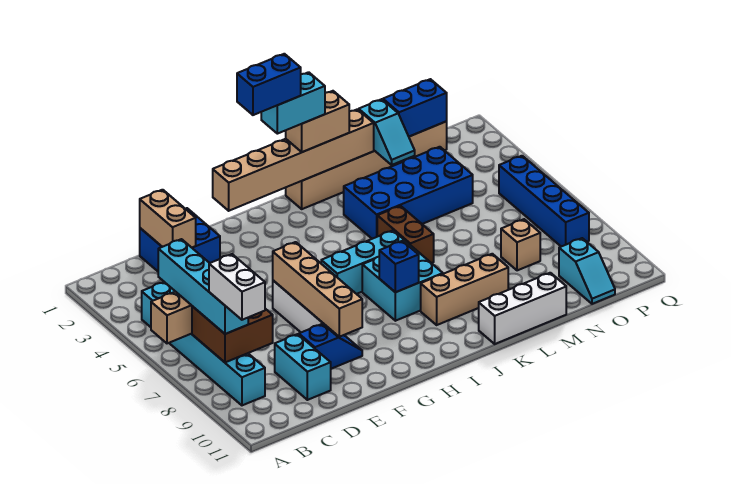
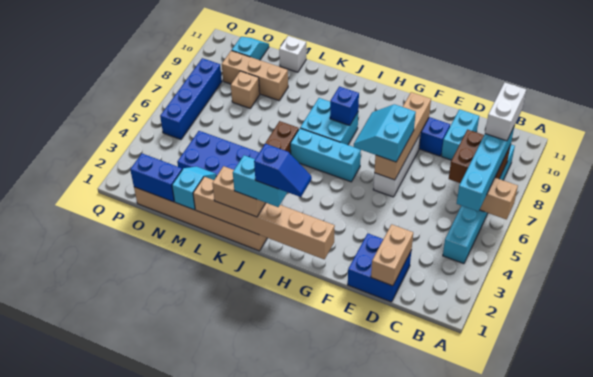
none -> cyan slope F6:G7 level 3 top F
blue brick H1:I1 level 5 -> blue slope H1:I1 level 5 top I
tan brick J9:L9 level 1 -> tan brick M9:O9 level 1
white brick K11:M11 level 1 -> white brick M11 level 1

